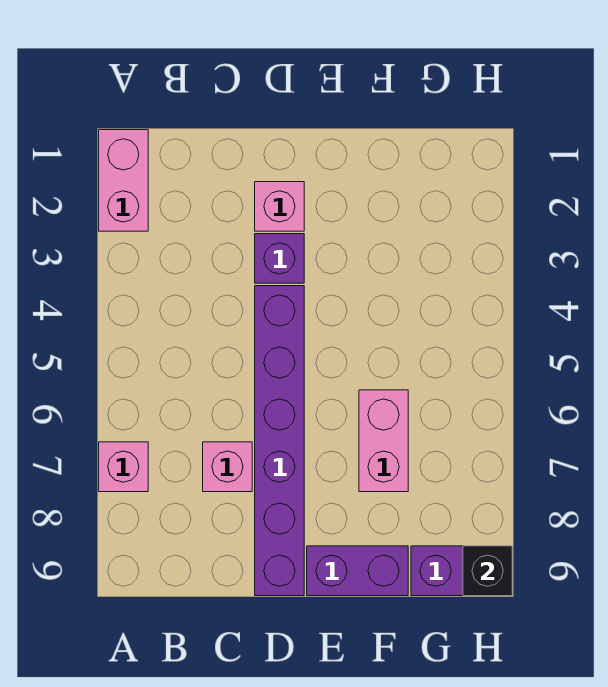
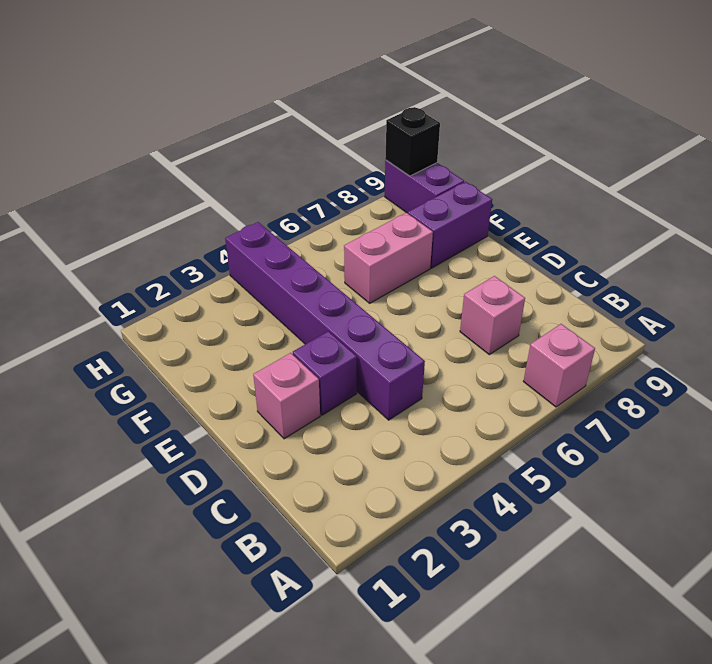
pink brick A1:A2 level 1 -> none
purple brick D4:D9 level 1 -> purple brick C4:H4 level 1
purple brick E9:F9 level 1 -> purple brick F8:F9 level 1

